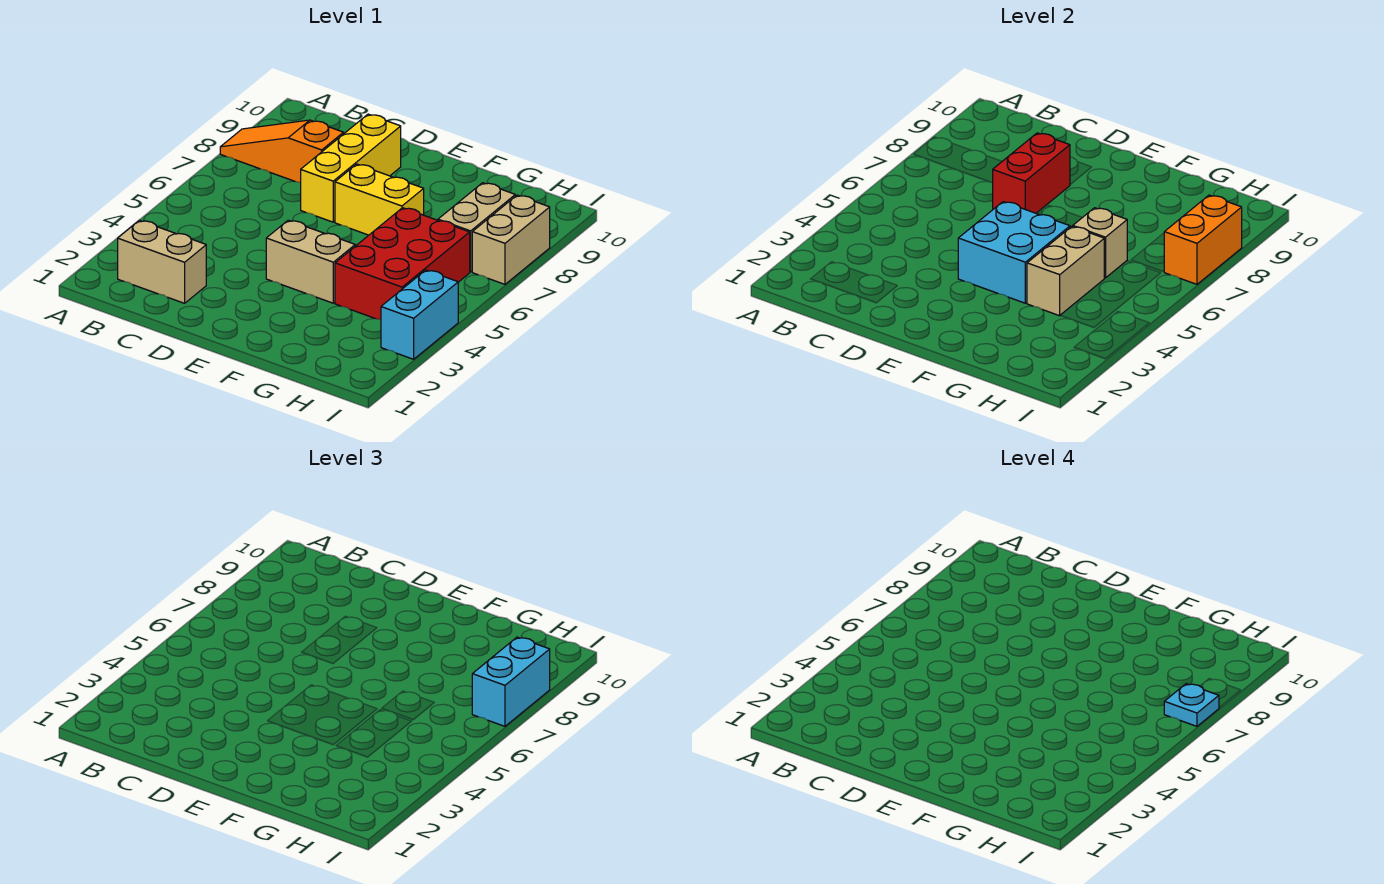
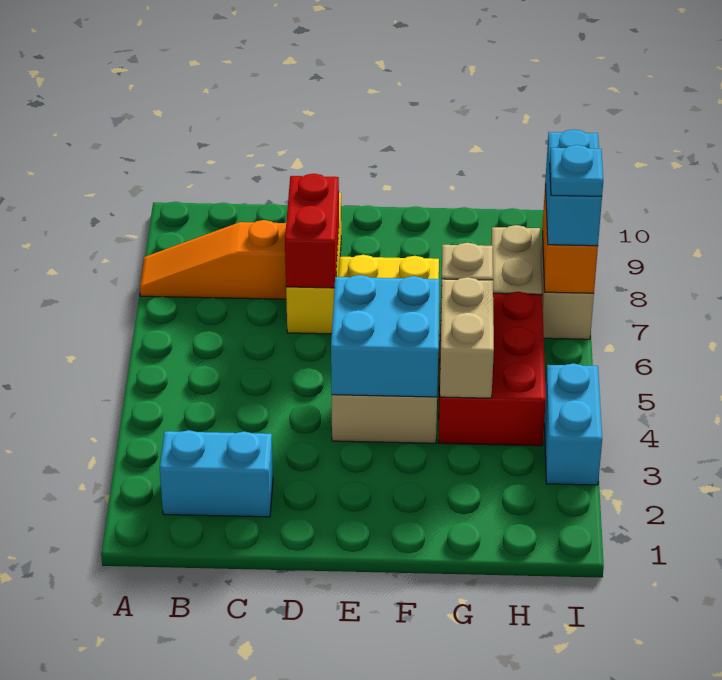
tan brick B2:C2 level 1 -> cyan brick B2:C2 level 1

